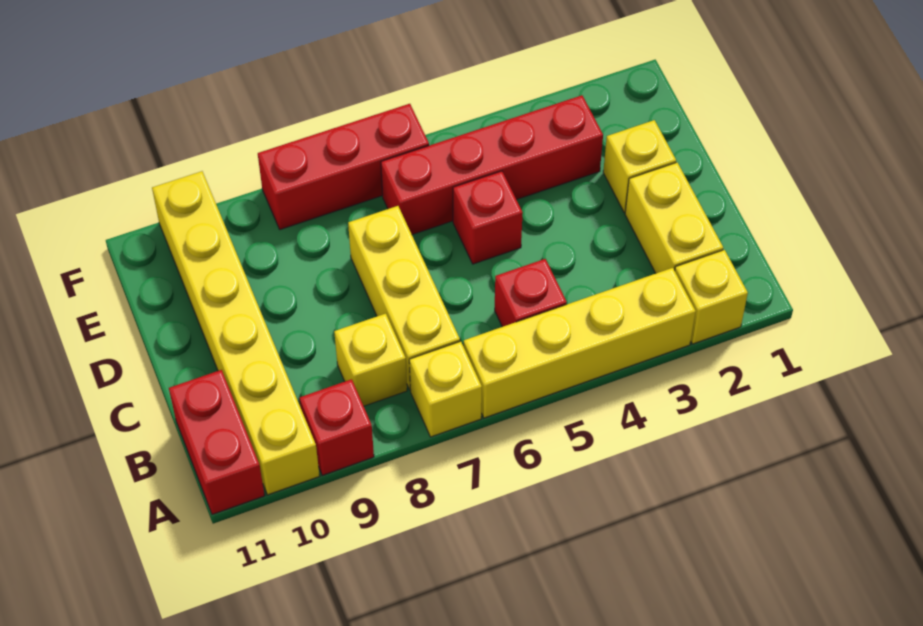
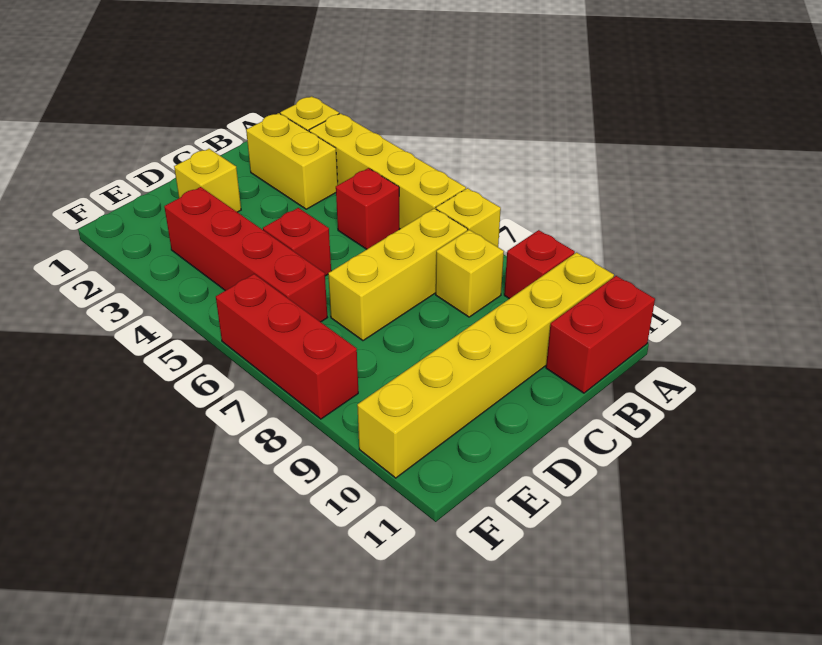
yellow brick B2:C2 level 1 -> yellow brick B2:B3 level 1

